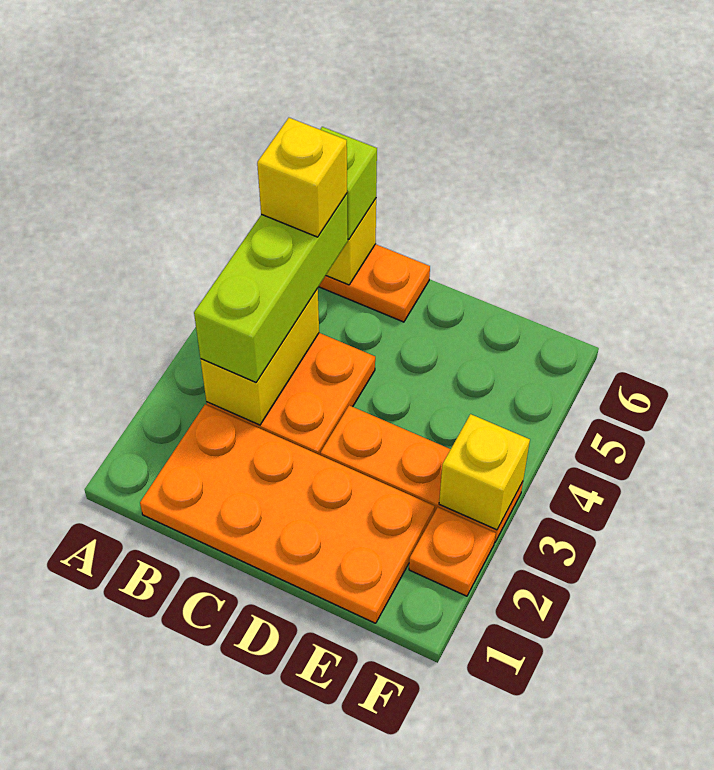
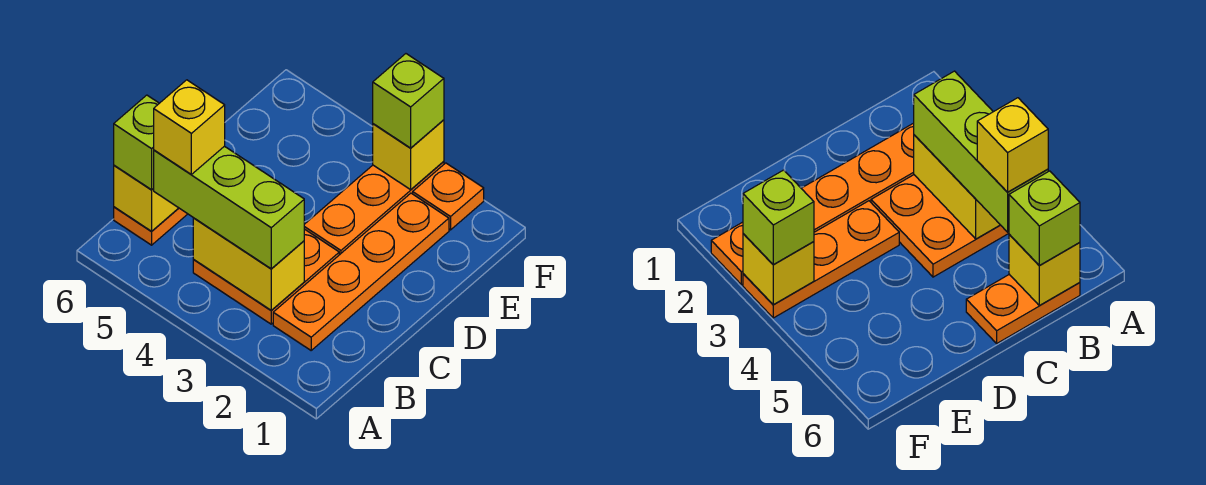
orange plate B1:E2 level 1 -> orange plate B2:E2 level 1
none -> lime brick F3 level 3

